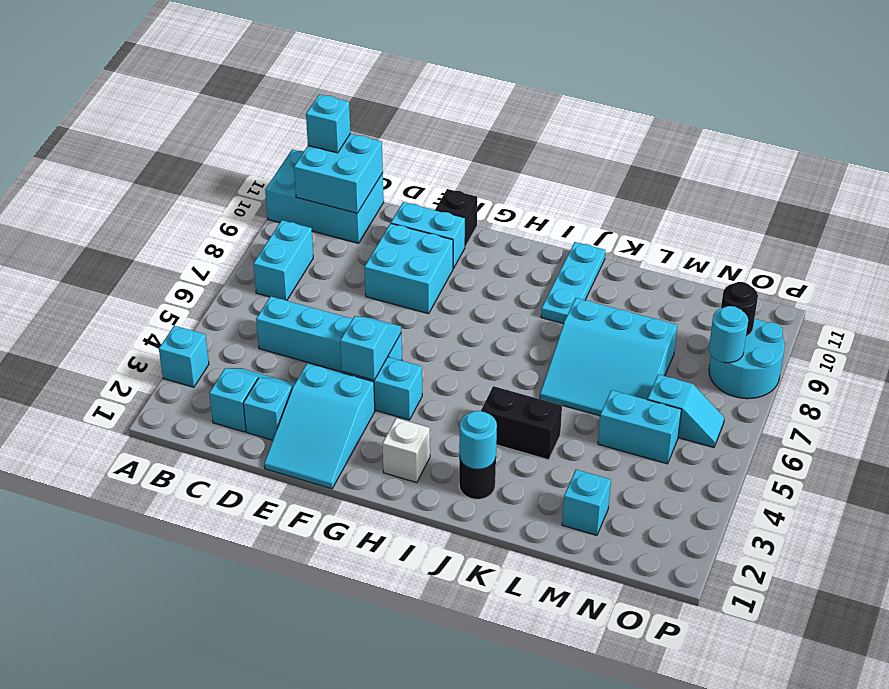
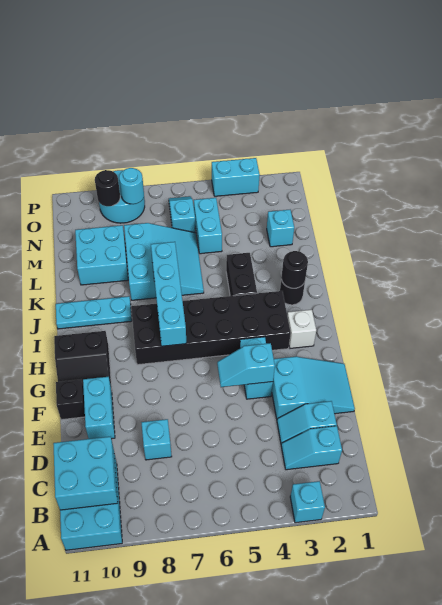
cyan brick B7:B8 level 1 -> cyan brick P3:P4 level 1
cyan brick B11 level 3 -> cyan brick D8 level 1
cyan brick C5:F5 level 1 -> cyan brick H7:K7 level 2
cyan brick E8:F9 level 1 -> cyan brick L9:M10 level 1
none -> black slope G10:H11 level 1 top H
none -> black brick H3:I8 level 1
cyan round brick J2 level 2 -> black round brick J2 level 2

